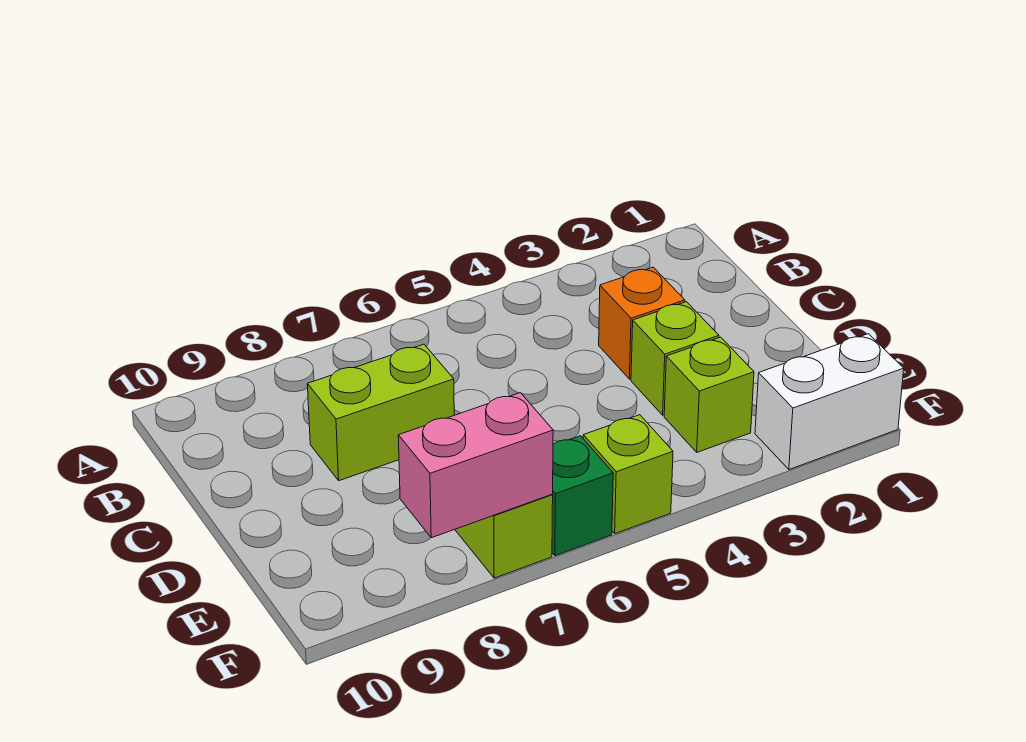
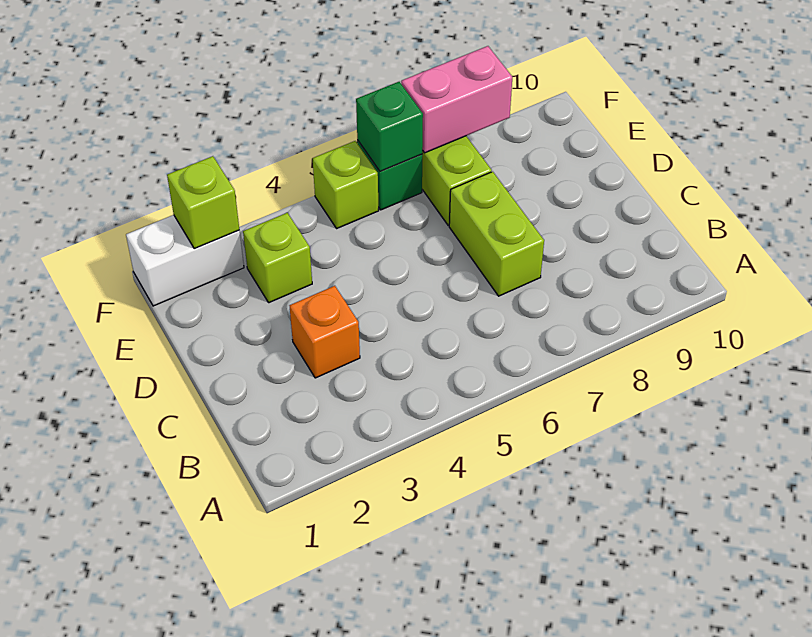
lime brick C7:C8 level 1 -> lime brick C7:D7 level 1
lime brick D3 level 1 -> lime brick F2 level 2
none -> green brick F6 level 2

